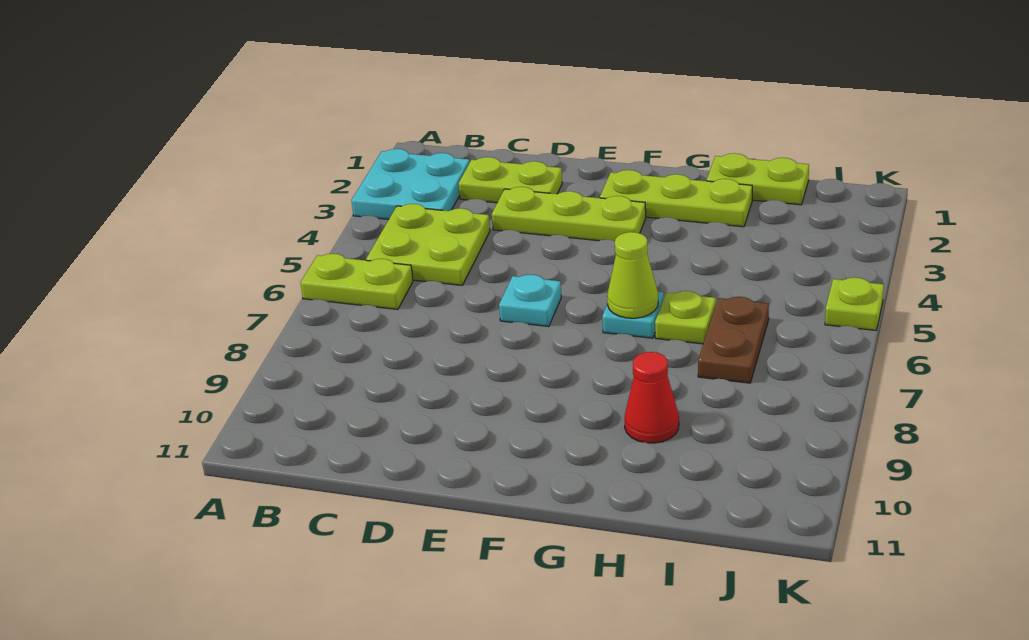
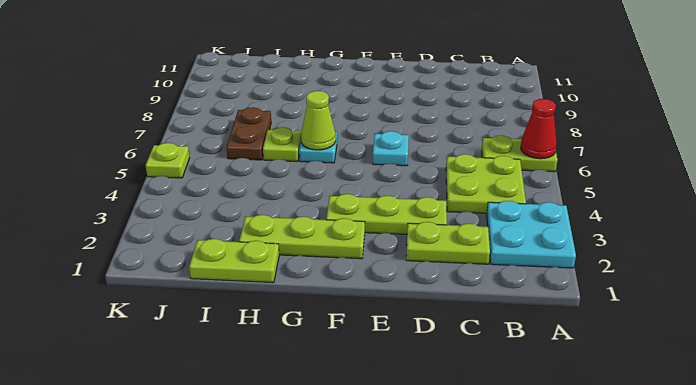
red cone H9 level 1 -> red cone A6 level 2

